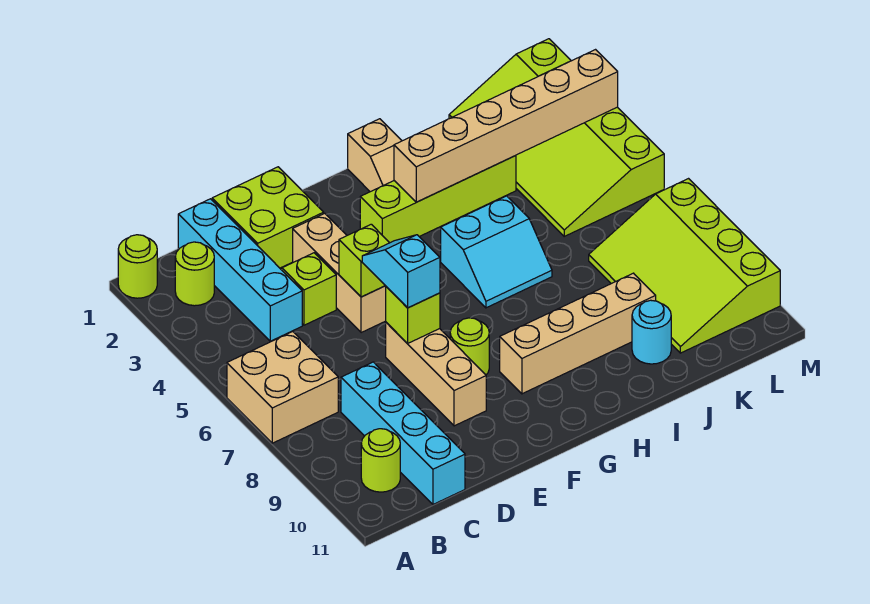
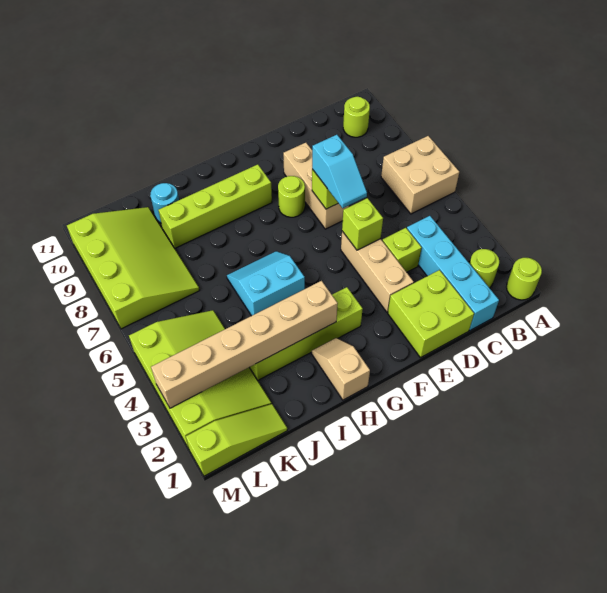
cyan brick C8:C11 level 1 -> none
tan brick G9:J9 level 1 -> lime brick G9:J9 level 1

